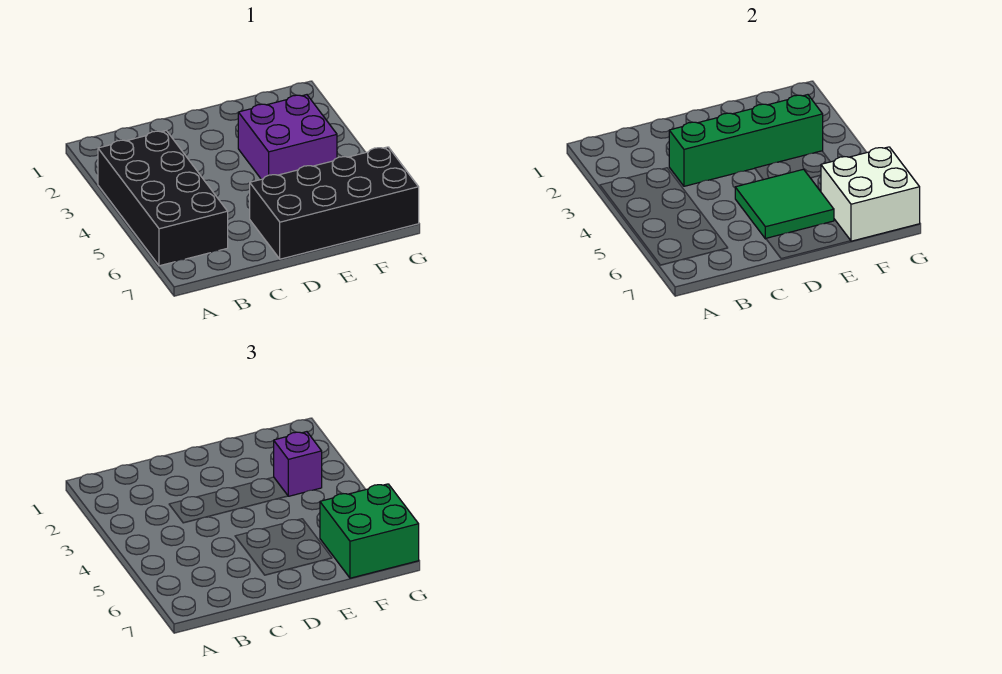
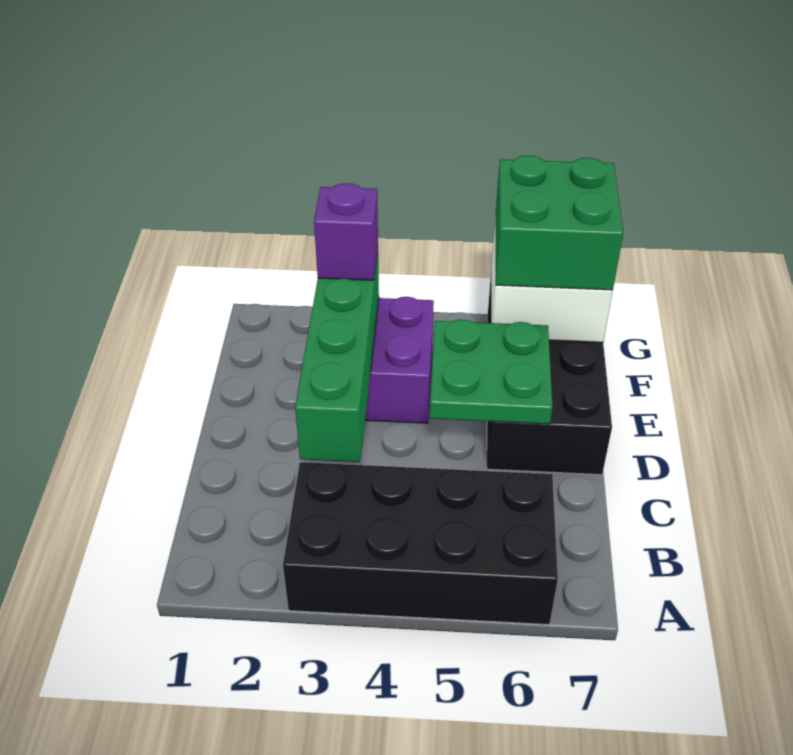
green tile D5:E6 level 2 -> green plate D5:E6 level 2

